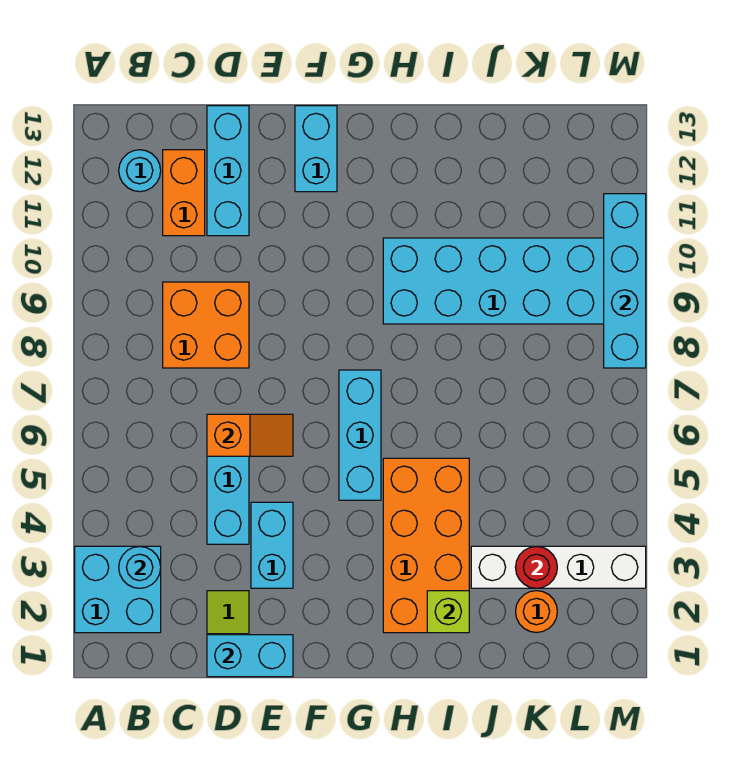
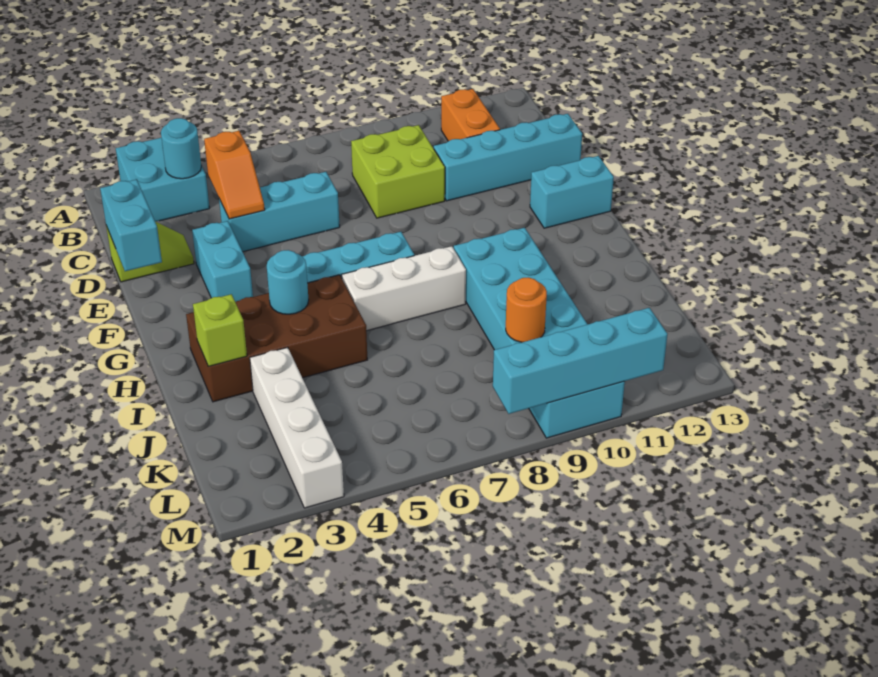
cyan round brick B12 level 1 -> cyan round brick H4 level 2
orange brick C8:D9 level 1 -> lime brick C8:D9 level 1
orange brick C11:C12 level 1 -> orange brick B11:C11 level 1
orange slope D6:E6 level 2 top D -> orange slope C4:D4 level 2 top C
cyan brick D11:D13 level 1 -> cyan brick D10:D13 level 1
cyan brick E3:E4 level 1 -> cyan brick E3:F3 level 1
orange brick H2:I5 level 1 -> brown brick H2:I5 level 1
none -> white brick H6:H8 level 1
orange round brick K2 level 1 -> orange round brick K9 level 2
red round brick K3 level 2 -> none

